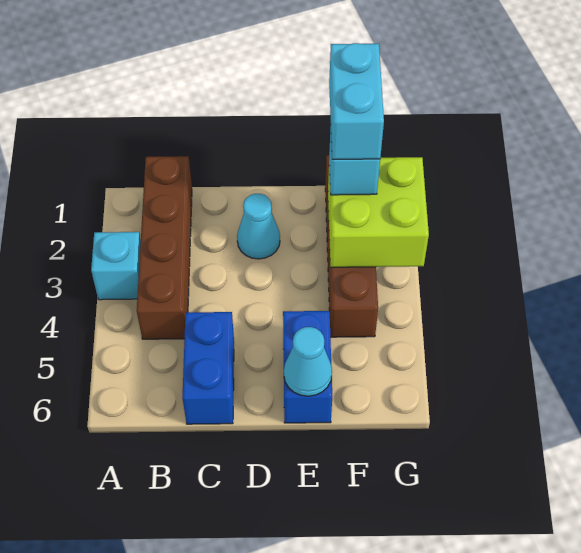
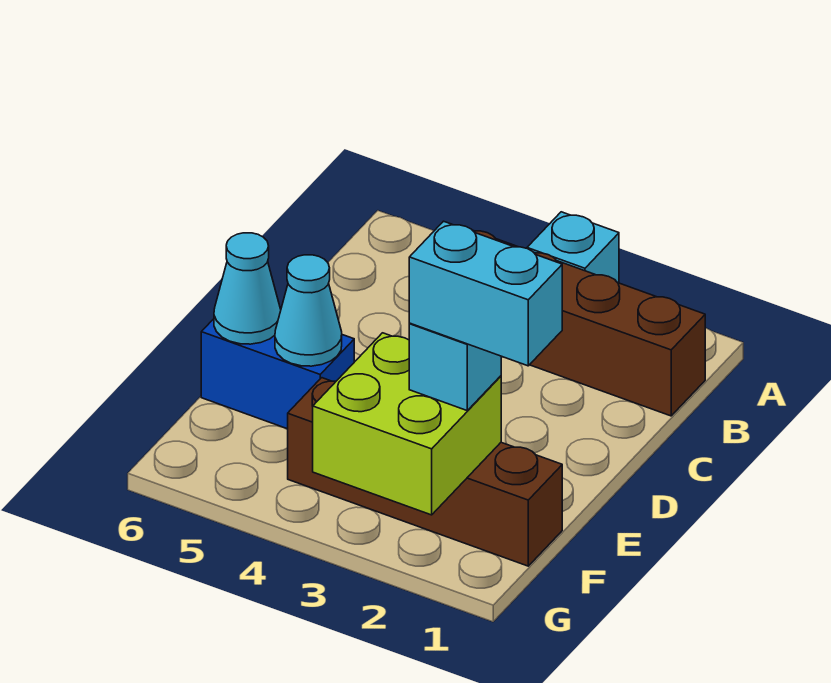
blue brick C5:C6 level 1 -> none
cyan cone D2 level 1 -> cyan cone E5 level 2

